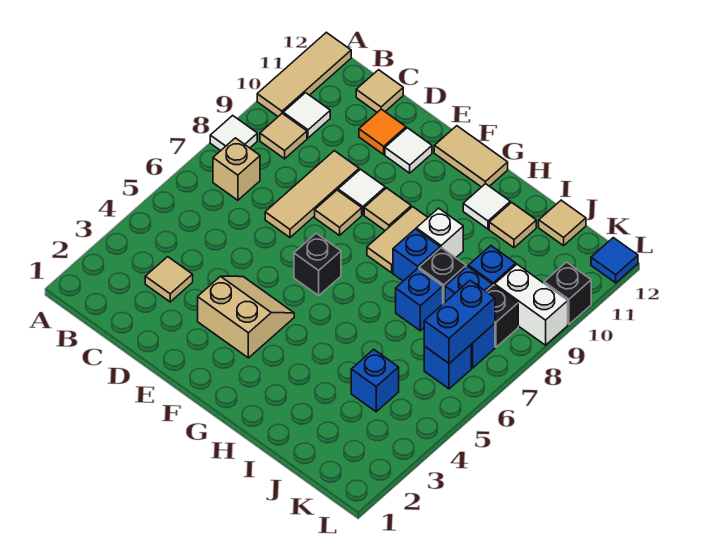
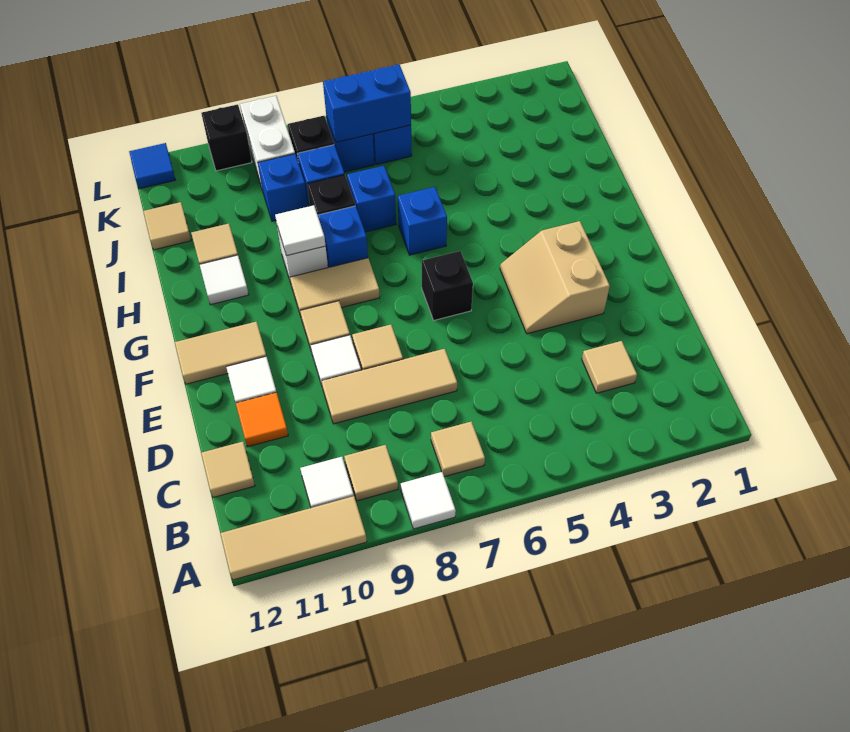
tan brick B7 level 1 -> tan tile B7 level 1
tan tile F12:G12 level 1 -> tan tile F11:F12 level 1
none -> white tile H9 level 2
blue brick J4 level 1 -> blue brick H6 level 1

